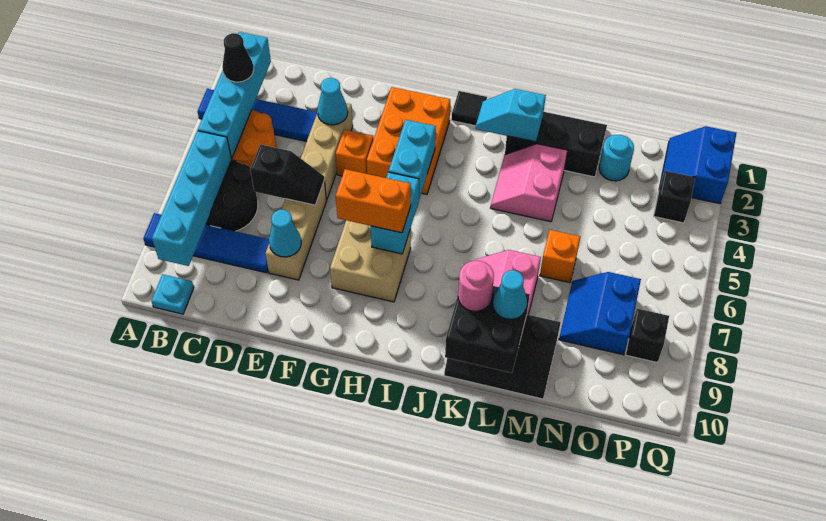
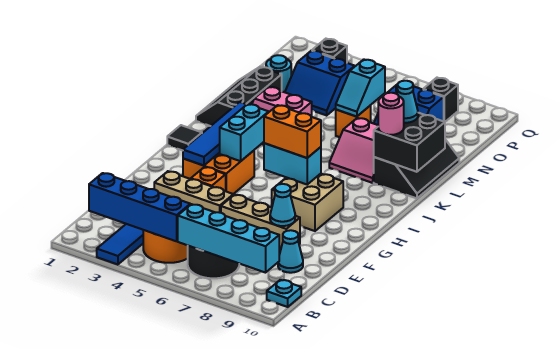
blue tile A8:D8 level 1 -> blue tile G3:J3 level 2
cyan brick B2:B5 level 2 -> blue brick B2:B5 level 2
black cone B3 level 3 -> none
black slope D6:E6 level 2 top D -> none
cyan cone E3 level 2 -> cyan cone D9 level 1
orange brick G2:H4 level 1 -> orange brick G3:H4 level 1
orange brick G7:H7 level 3 -> orange brick H6:H7 level 3
cyan brick H4:H5 level 2 -> cyan brick H4:I4 level 2
cyan slope J2:K2 level 2 top K -> cyan slope M6:N6 level 2 top N
blue slope P1:Q2 level 1 top Q -> blue slope N3:O4 level 1 top O

